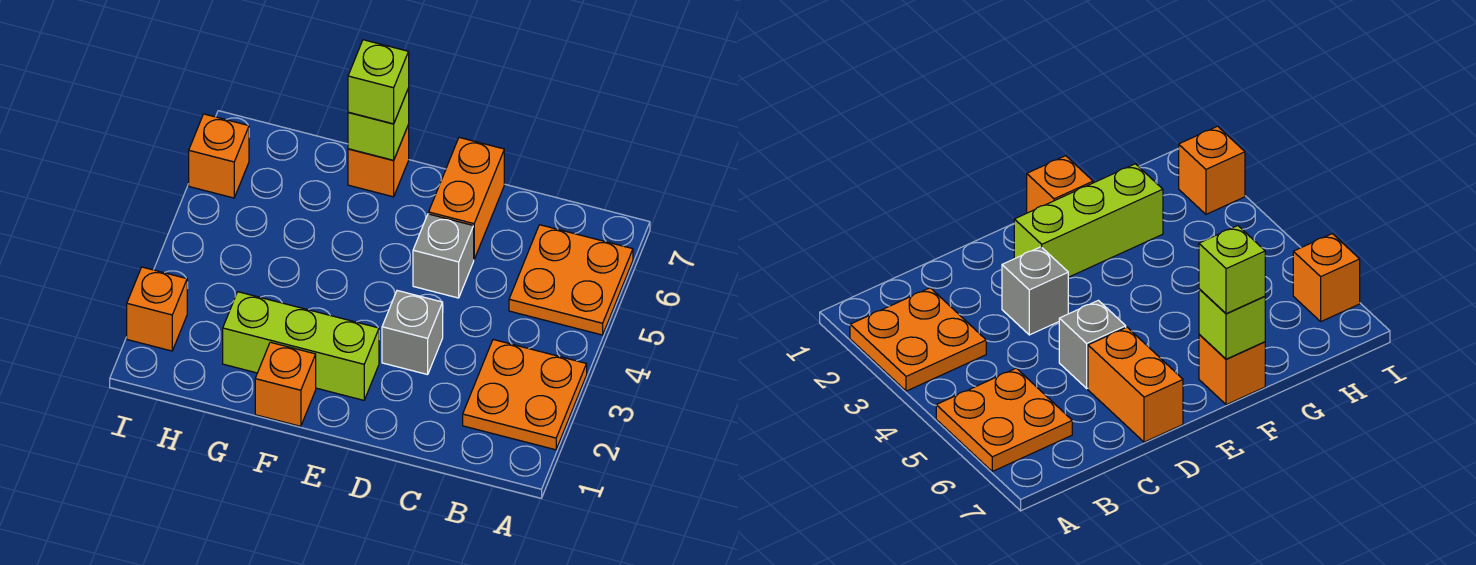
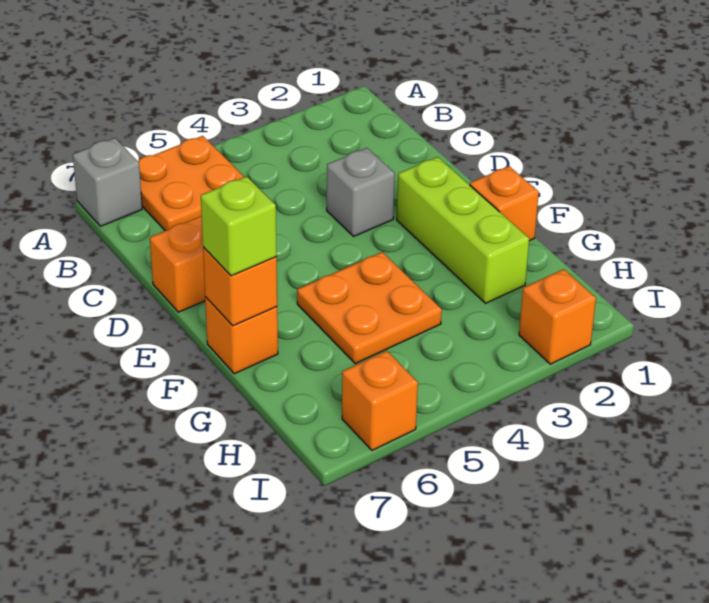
orange plate A2:B3 level 1 -> orange plate F4:G5 level 1
grey brick D5 level 1 -> grey brick A7 level 1
lime brick F7 level 2 -> orange brick F7 level 2

